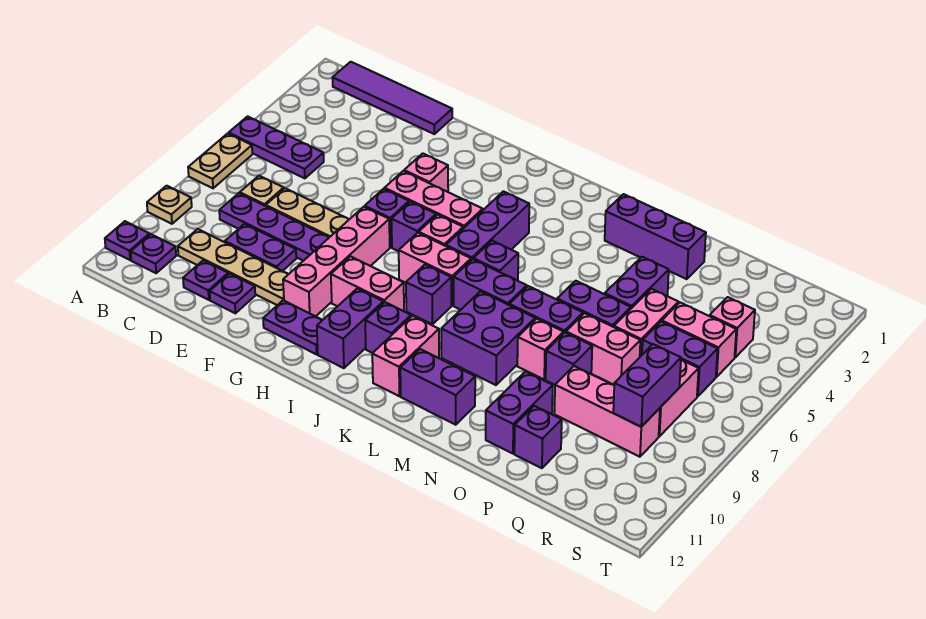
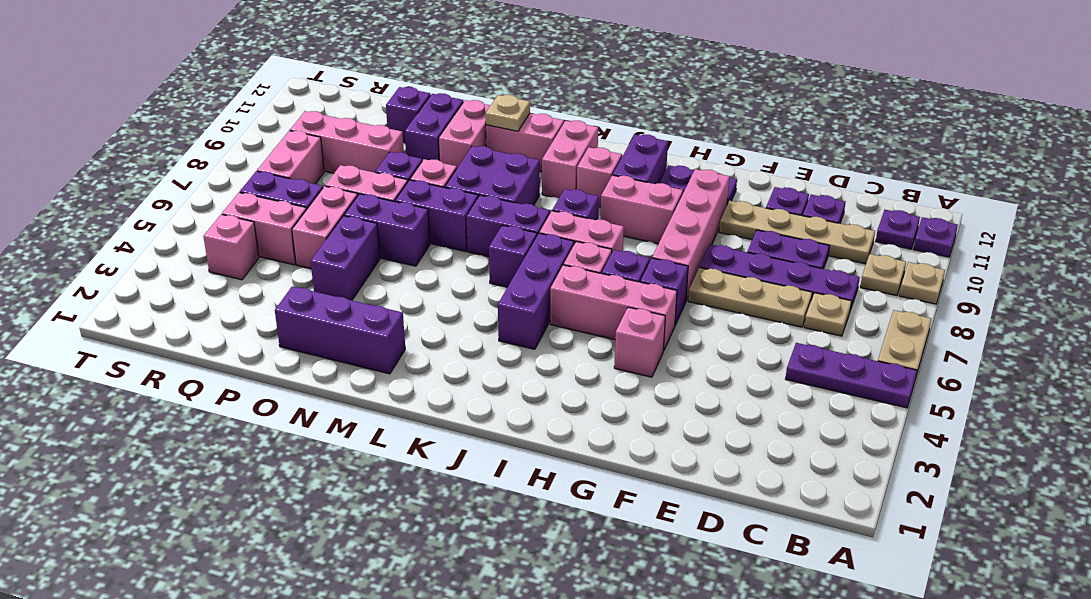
purple tile B1:E1 level 1 -> none
none -> tan plate B9 level 1
purple brick J10 level 1 -> pink brick J10 level 1
purple brick L11:M11 level 1 -> pink brick L11:M11 level 1
none -> tan plate M11 level 2
none -> pink brick N10:N11 level 1
purple brick R8:R9 level 2 -> none

